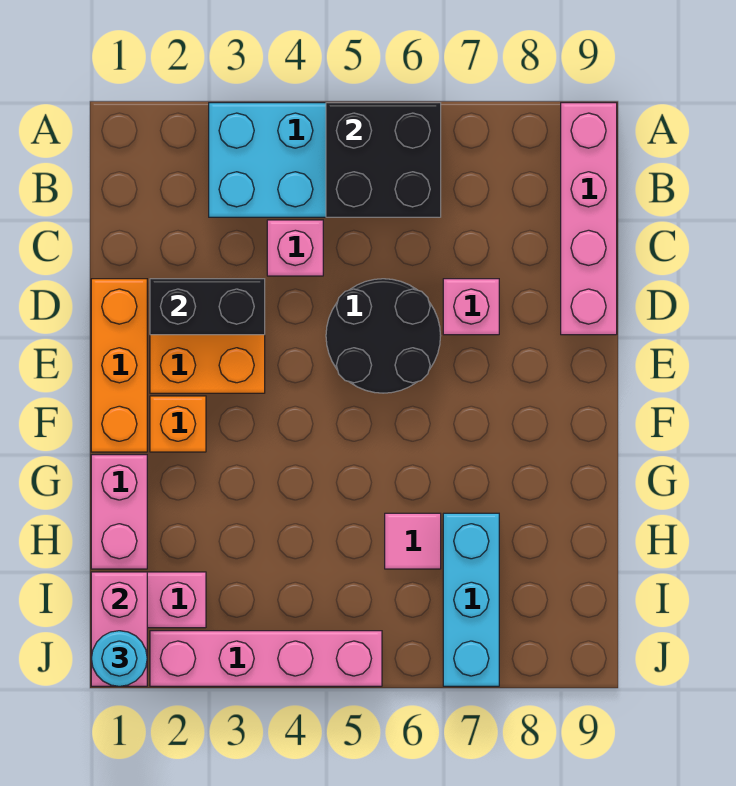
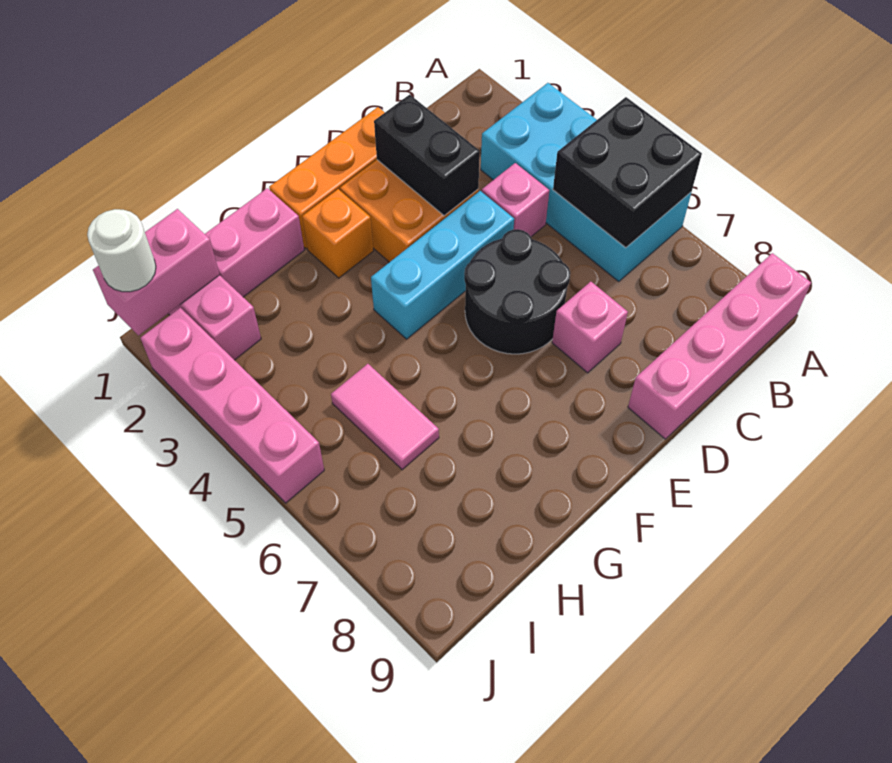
pink tile H6 level 1 -> pink tile H5:H6 level 1
cyan brick H7:J7 level 1 -> cyan brick D4:F4 level 1
cyan round brick J1 level 3 -> white round brick J1 level 3

